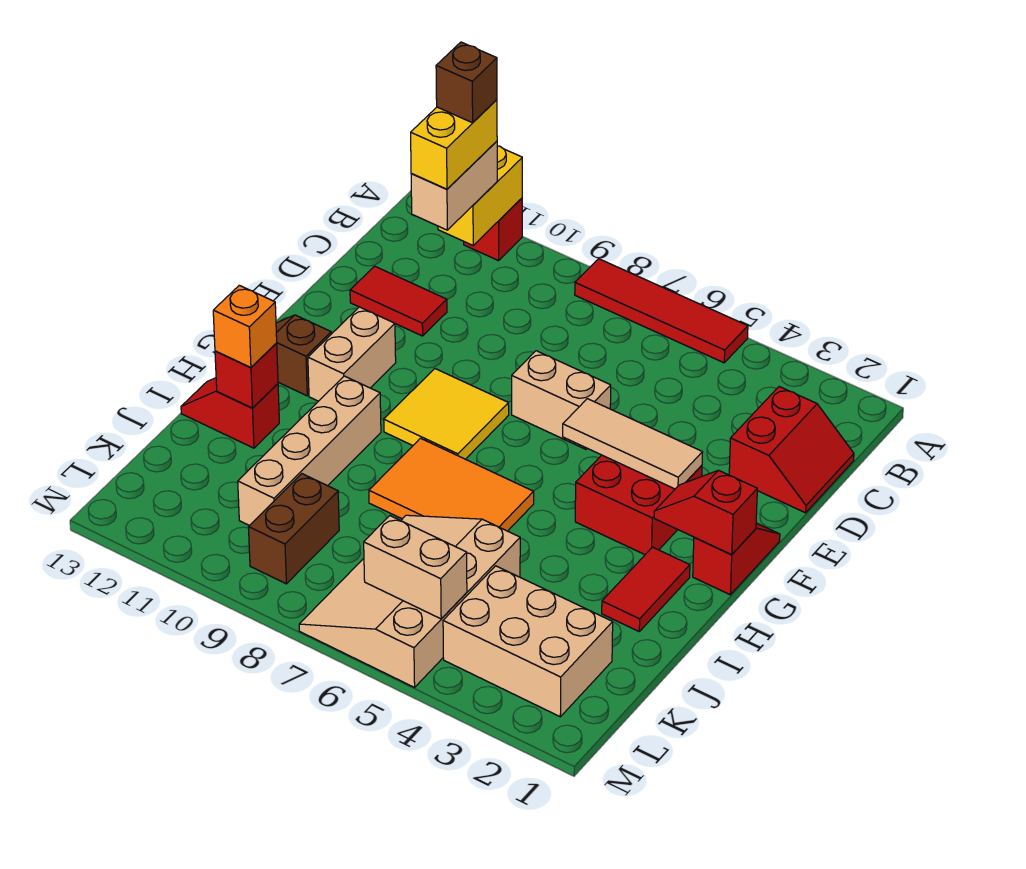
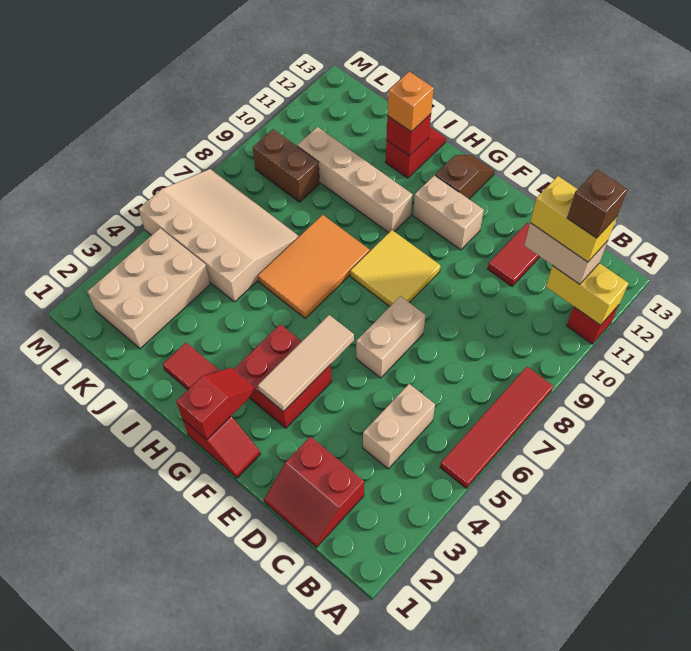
tan brick L5:L6 level 2 -> tan brick C4:C5 level 1

